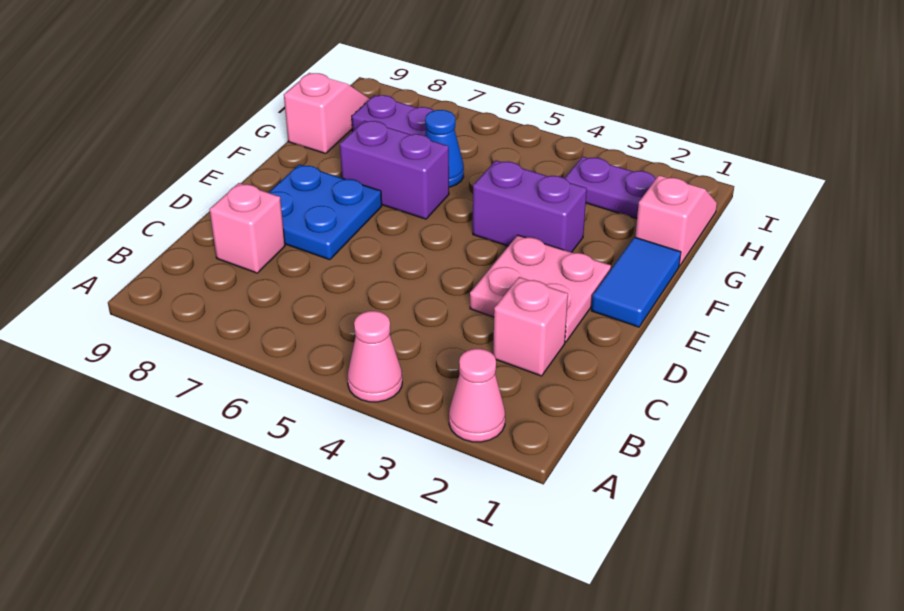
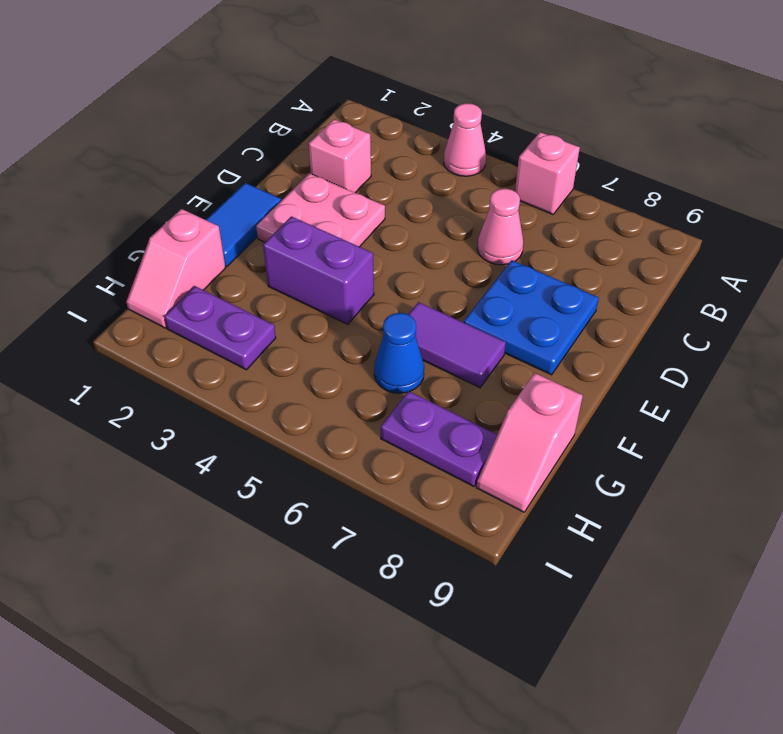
pink cone A2 level 1 -> pink cone C6 level 1
pink brick C8 level 1 -> pink brick A6 level 1
purple brick F6:F7 level 1 -> purple tile F6:F7 level 1

